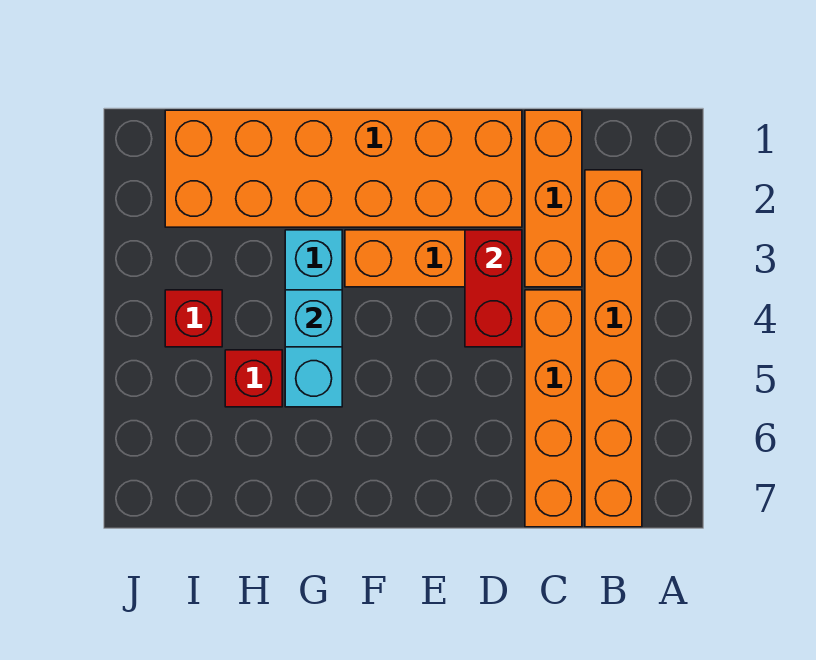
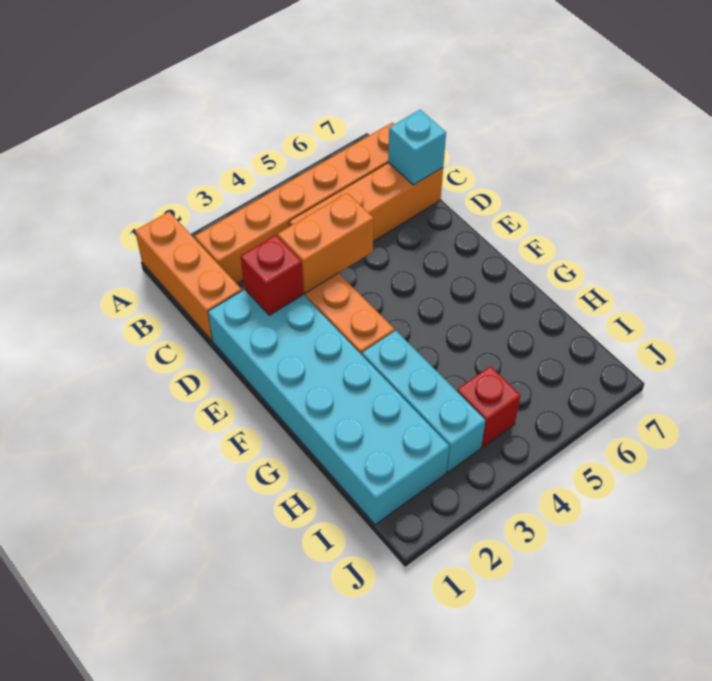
orange brick C1:C3 level 1 -> orange brick A1:C1 level 1
orange brick D1:I2 level 1 -> cyan brick D1:I2 level 1
red brick D3:D4 level 2 -> orange brick D3:D4 level 2
cyan brick G3:G5 level 1 -> cyan brick G3:I3 level 1
cyan brick G4 level 2 -> cyan brick C7 level 2
red brick H5 level 1 -> red brick D2 level 2

